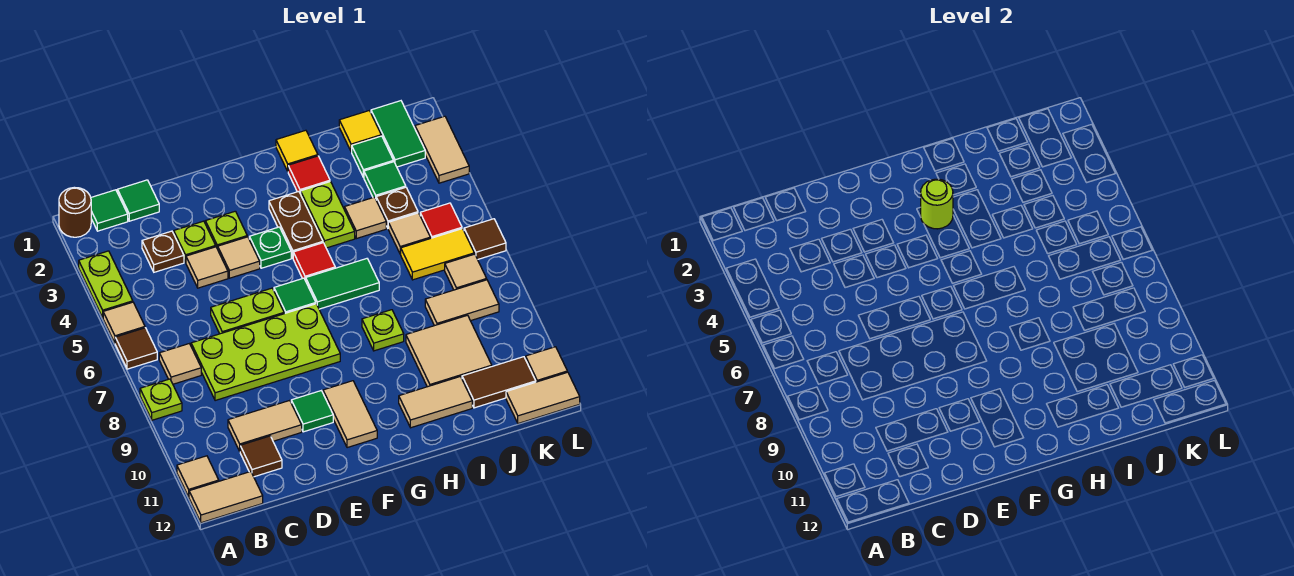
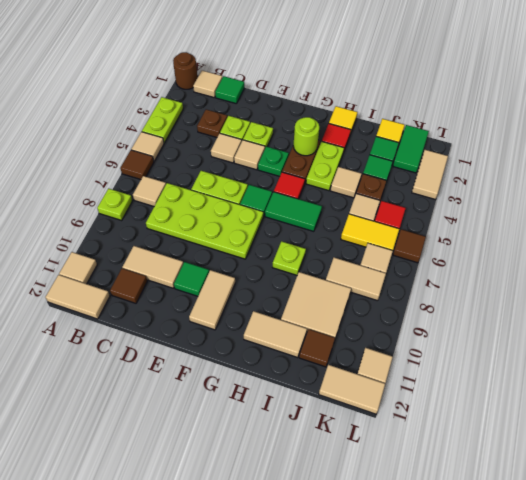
green tile B1 level 1 -> tan tile B1 level 1
brown tile J11:K11 level 1 -> brown tile J11 level 1

